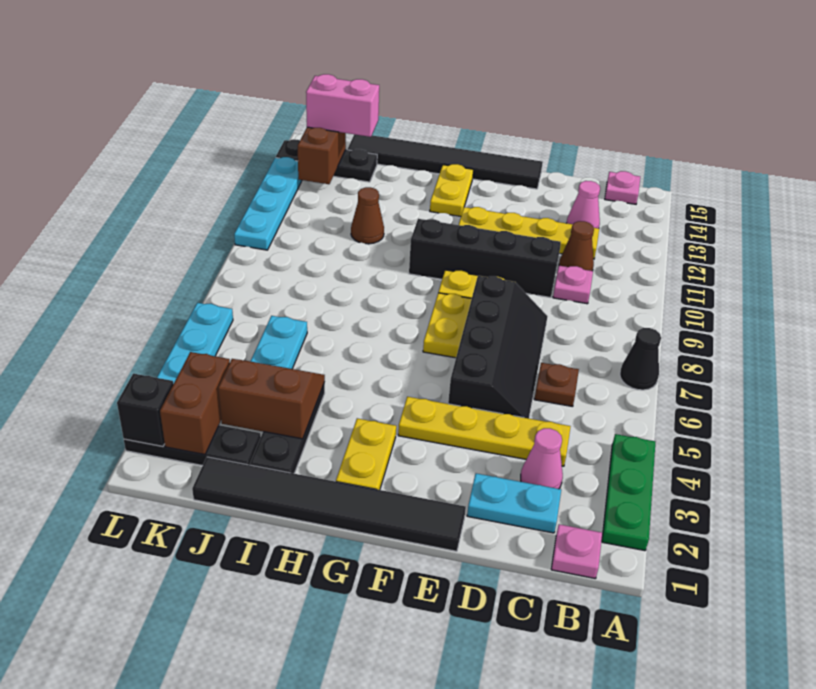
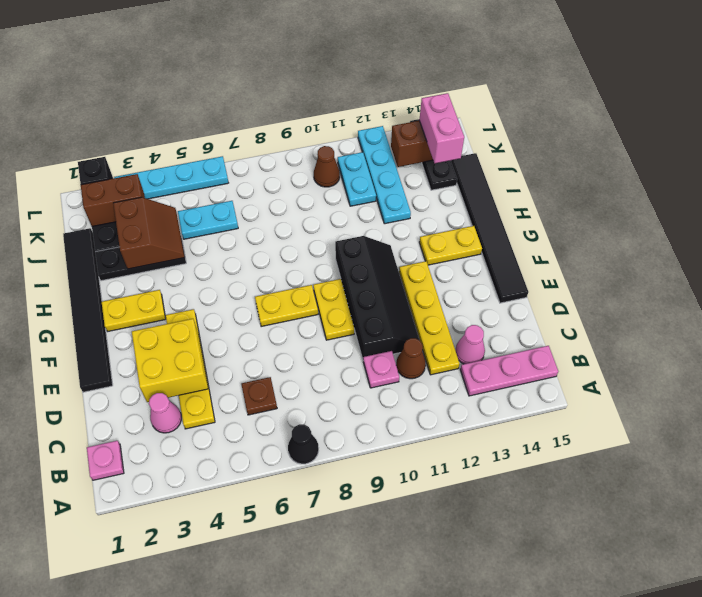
green plate A2:A4 level 1 -> none
pink plate B15 level 1 -> pink plate B13:B15 level 1
cyan plate C2:D2 level 1 -> cyan plate J11:K11 level 1
none -> yellow brick D3:E4 level 2
black slope D5:E8 level 1 top E -> none
brown cone I11 level 1 -> brown cone K10 level 1
cyan plate L10:L13 level 1 -> cyan plate I12:L12 level 1

